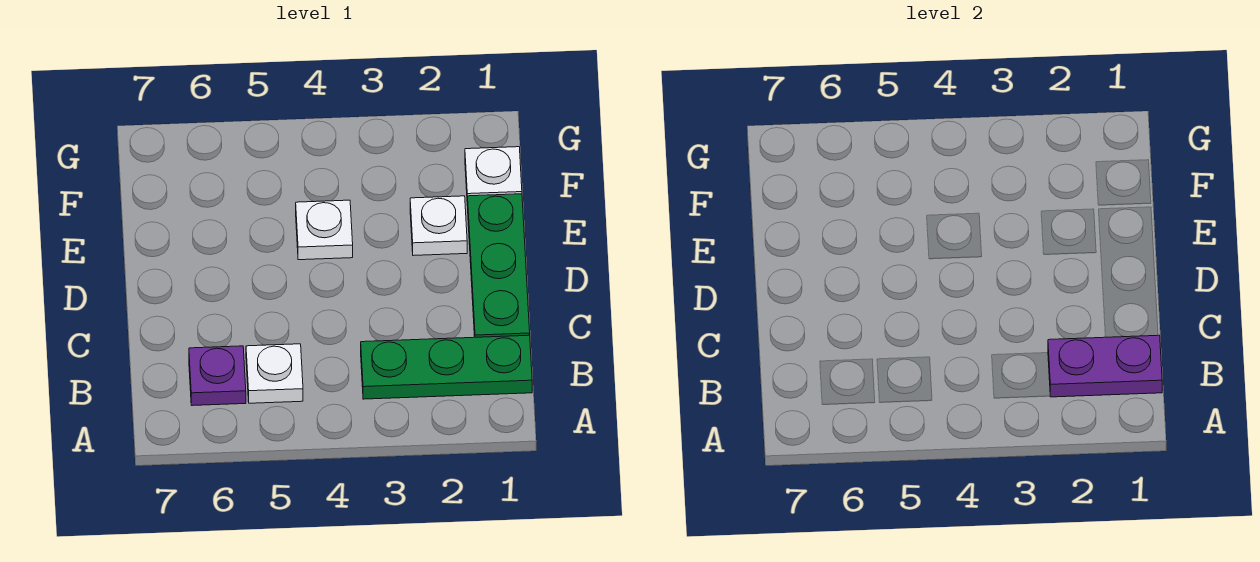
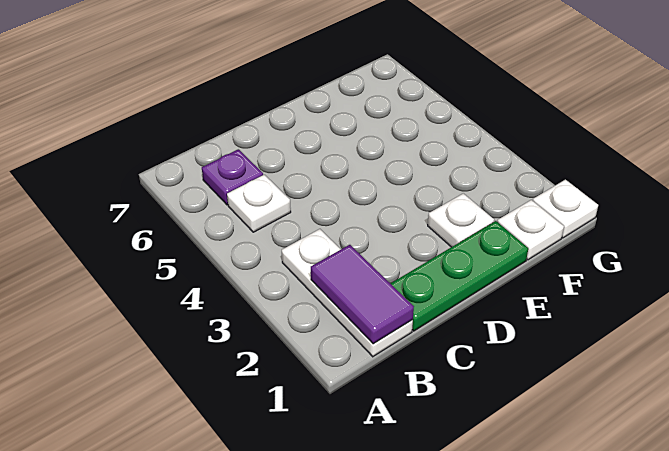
green plate B1:B3 level 1 -> white plate B1:B3 level 1
purple plate B1:B2 level 2 -> purple tile B1:B2 level 2
white plate E4 level 1 -> white plate G1 level 1

